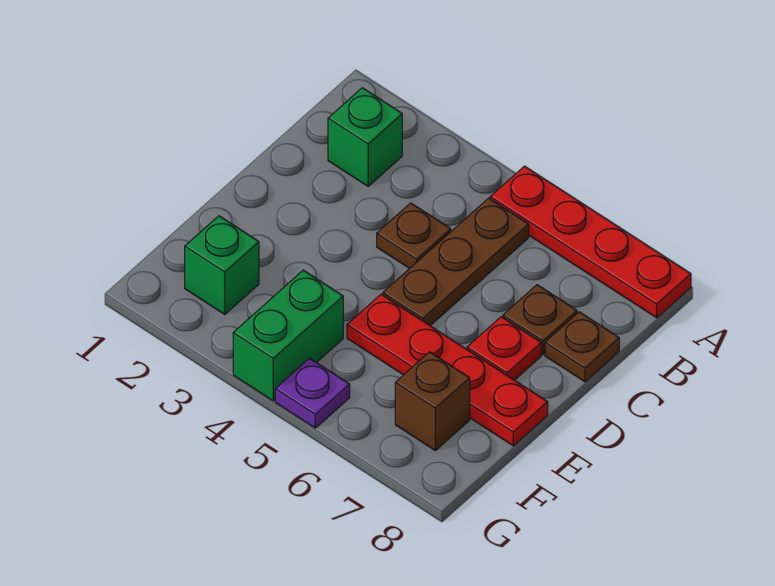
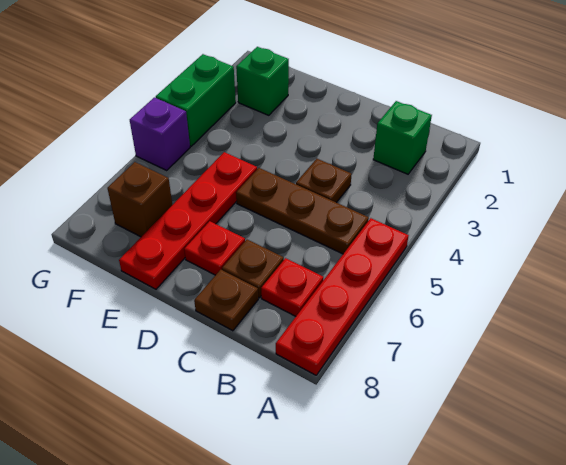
none -> red plate B7 level 1
green brick F4:G4 level 1 -> green brick G3:G4 level 1
purple plate G5 level 1 -> purple brick G5 level 1

